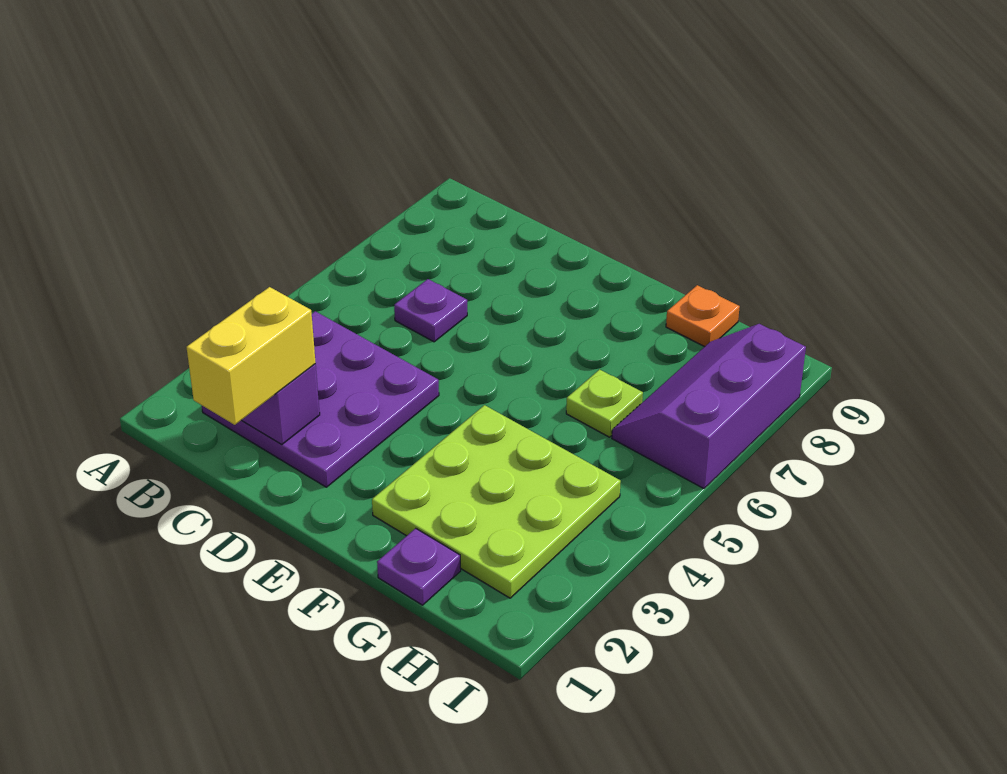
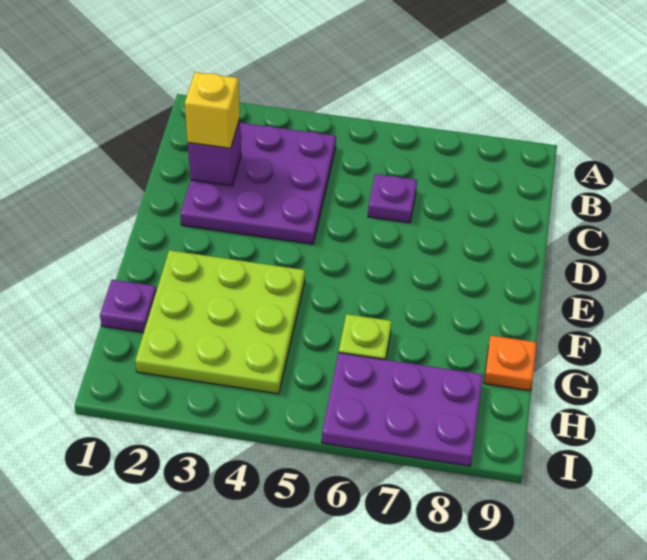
yellow brick C1:C2 level 3 -> yellow brick C2 level 3
purple slope H6:I8 level 1 top I -> purple plate H6:I8 level 1

